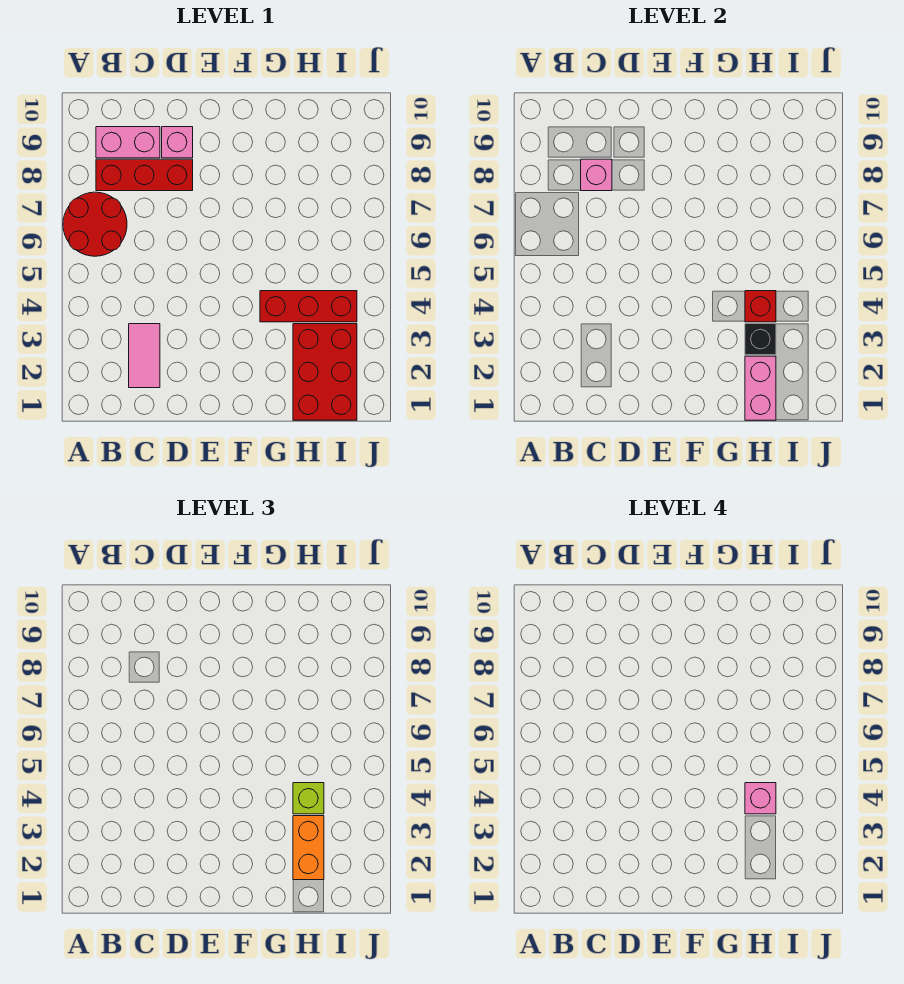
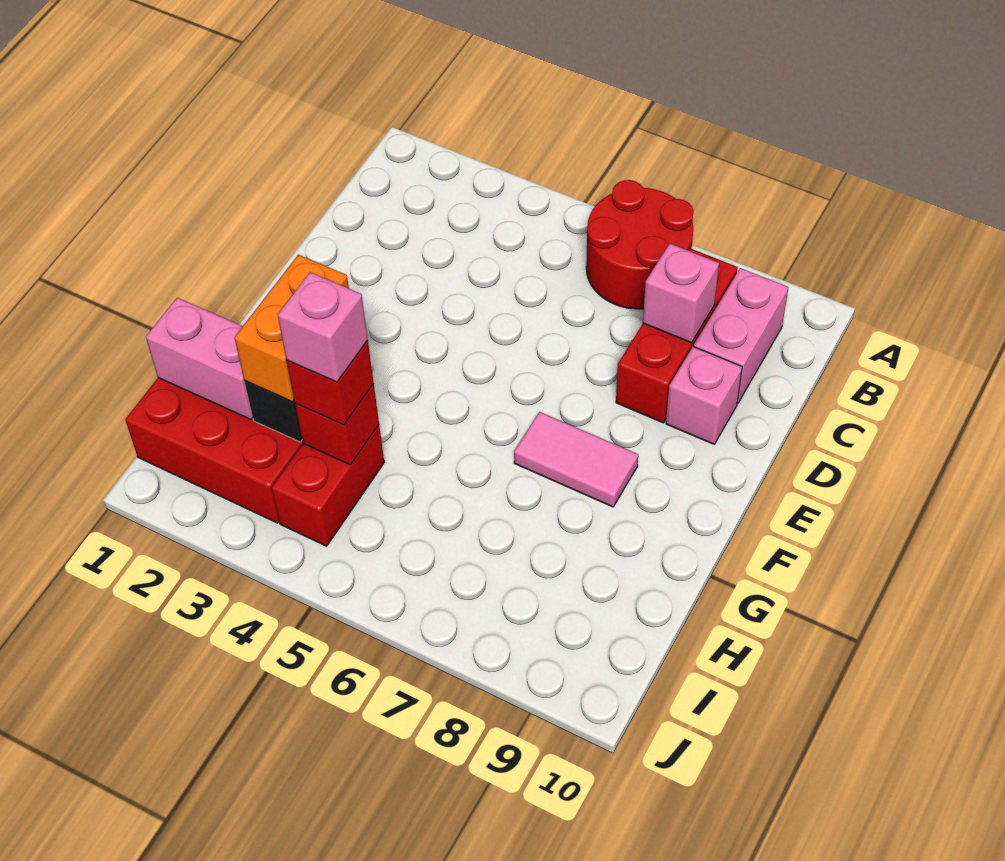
pink tile C2:C3 level 1 -> pink tile F7:F8 level 1
red brick G4:I4 level 1 -> red brick H4:I4 level 1
orange brick H2:H3 level 3 -> orange brick G3:H3 level 3
lime brick H4 level 3 -> red brick H4 level 3

